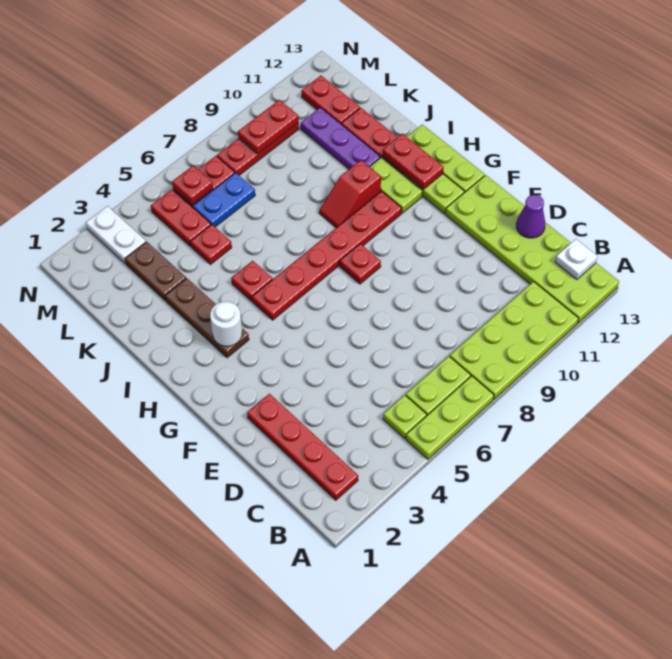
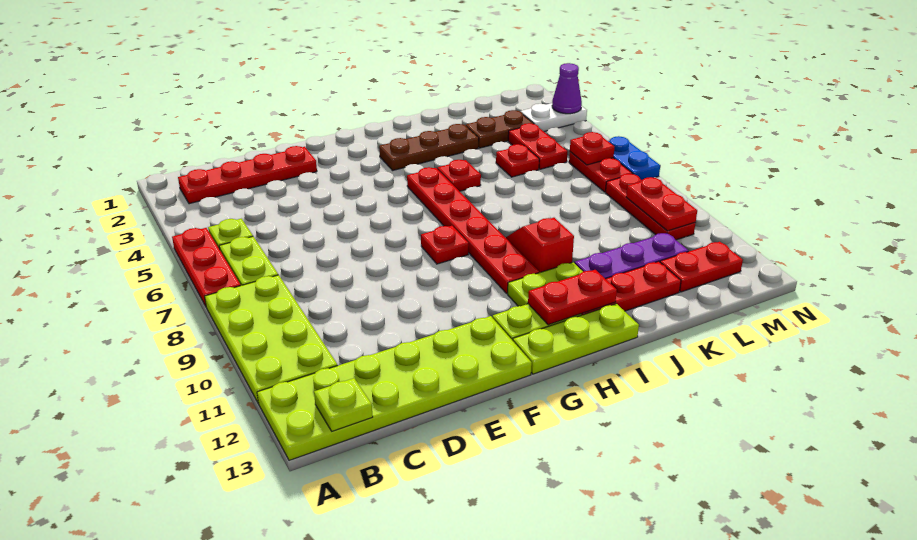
lime plate A5:A7 level 1 -> red plate A5:A7 level 1
white plate B13 level 2 -> lime plate B13 level 2
purple cone D13 level 2 -> purple cone N3 level 2
white round brick H3 level 2 -> none
red plate L5:M5 level 1 -> red plate L4:L5 level 1
blue plate L6:L7 level 1 -> blue plate N6:N7 level 1

